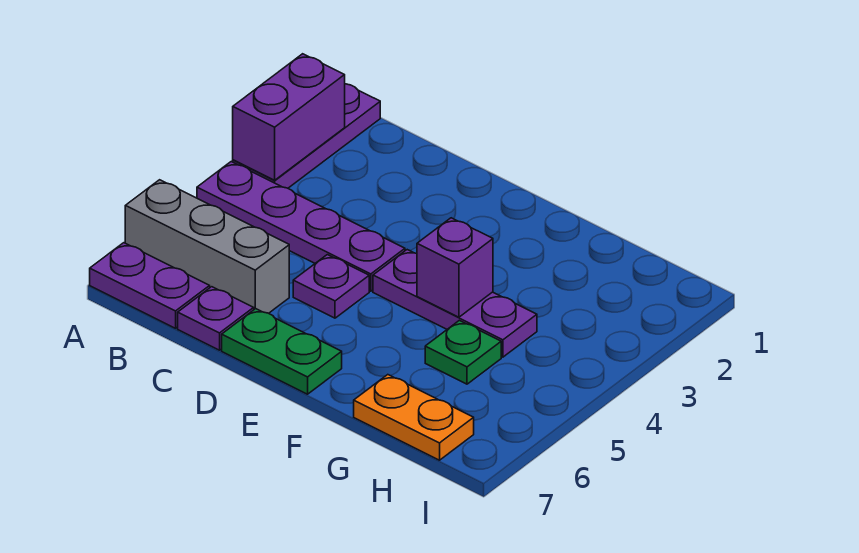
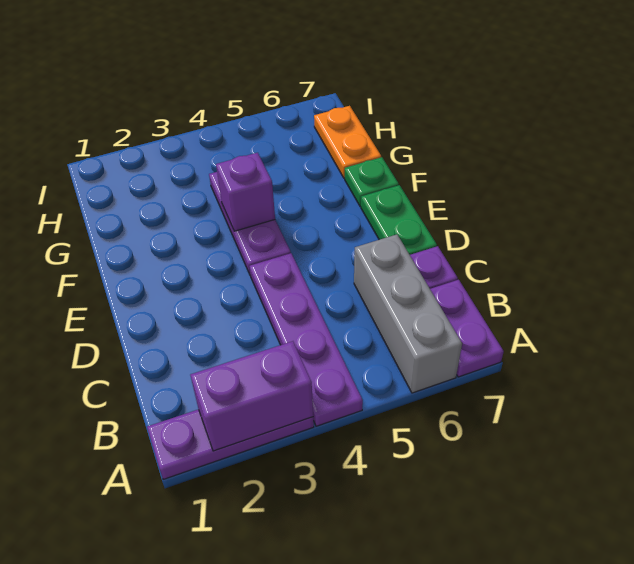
purple plate D5 level 1 -> none
green plate G5 level 1 -> green plate F7 level 1

